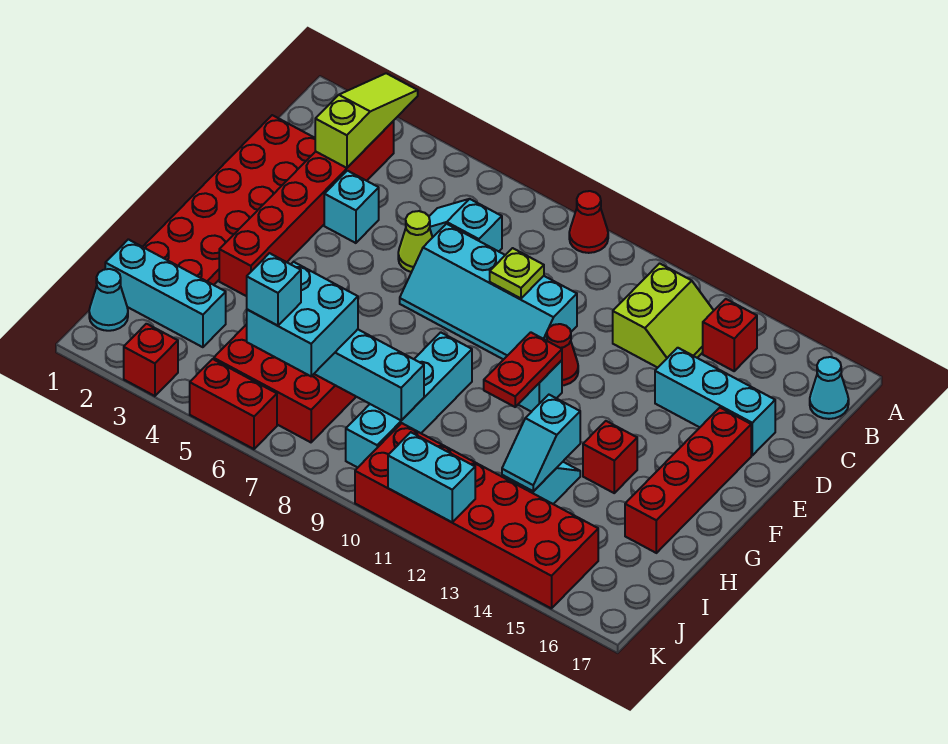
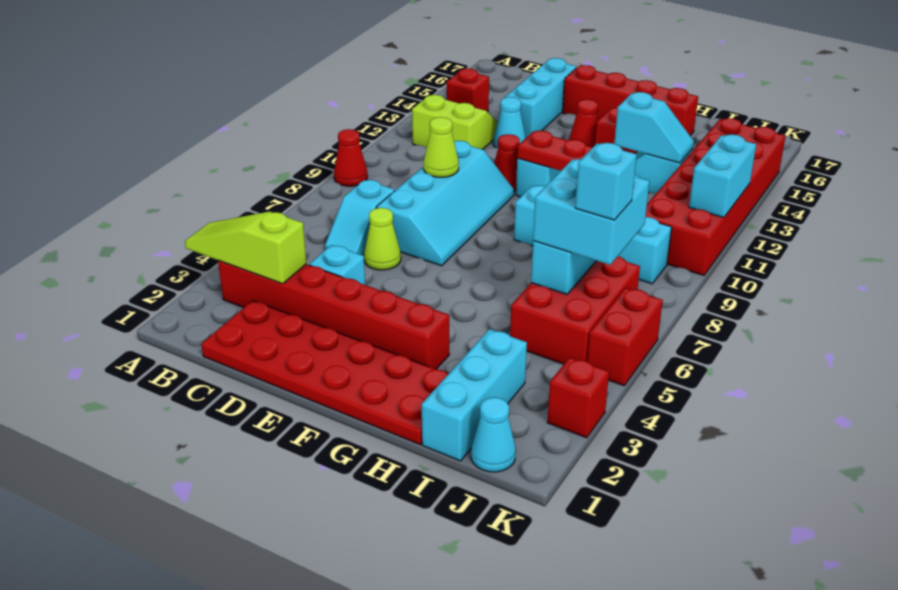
cyan cone B17 level 1 -> cyan cone D13 level 1
lime plate D9 level 2 -> lime cone D9 level 2
none -> red cone F14 level 1

